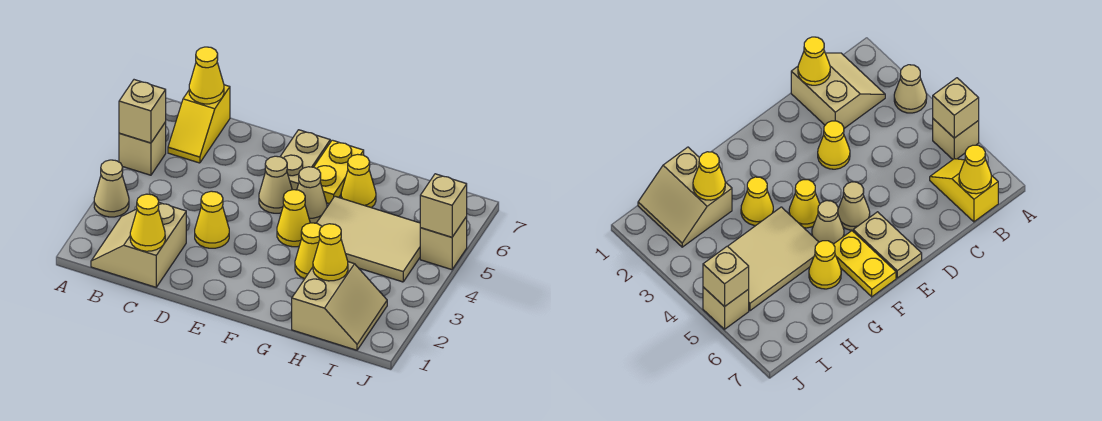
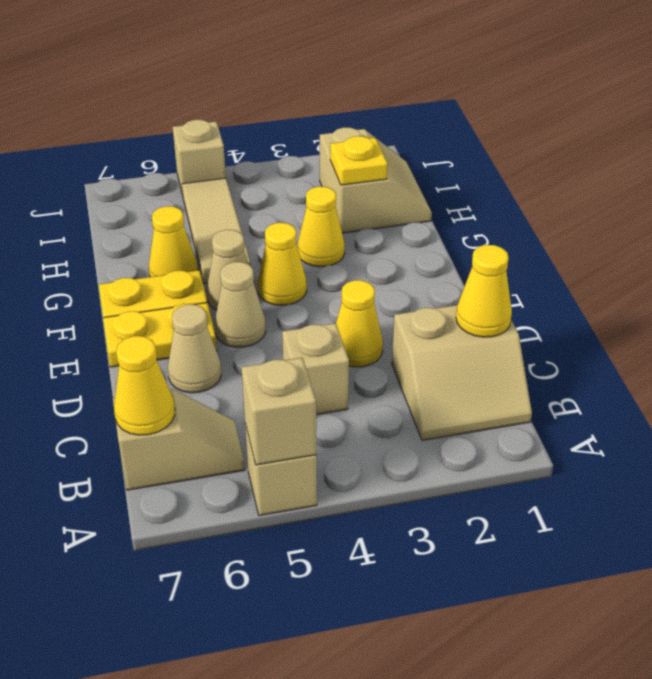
tan cone A3 level 1 -> tan cone D6 level 1
yellow slope B6:B7 level 1 top 7 -> tan slope B6:B7 level 1 top 7
tan plate E6:E7 level 1 -> yellow plate E6:E7 level 1
tan tile G4:I5 level 1 -> tan tile G5:I5 level 1
tan slope H1:I2 level 1 top H -> tan slope H1:I2 level 1 top 2
yellow cone H2 level 2 -> yellow plate H2 level 2
tan brick J5 level 2 -> tan brick C4 level 1

